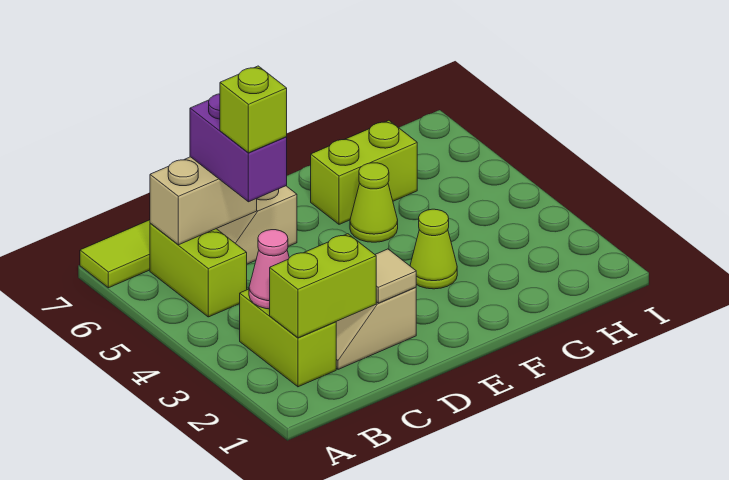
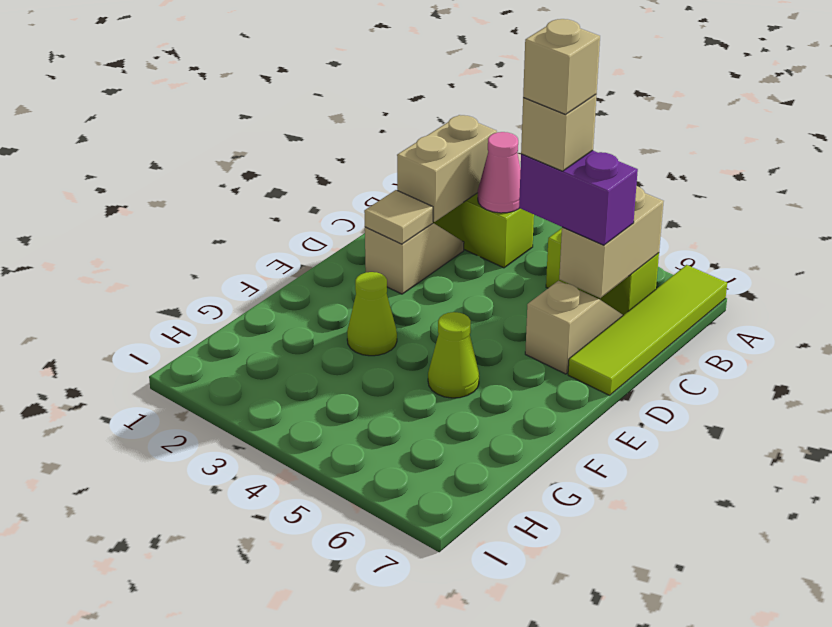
lime brick B2:C2 level 2 -> tan brick B2:C2 level 2
lime brick C5 level 4 -> tan brick C5 level 4
none -> tan brick C5 level 5
lime brick F6:G6 level 1 -> none

